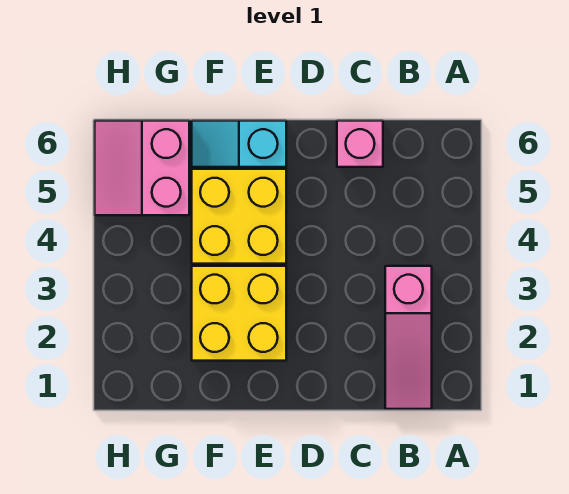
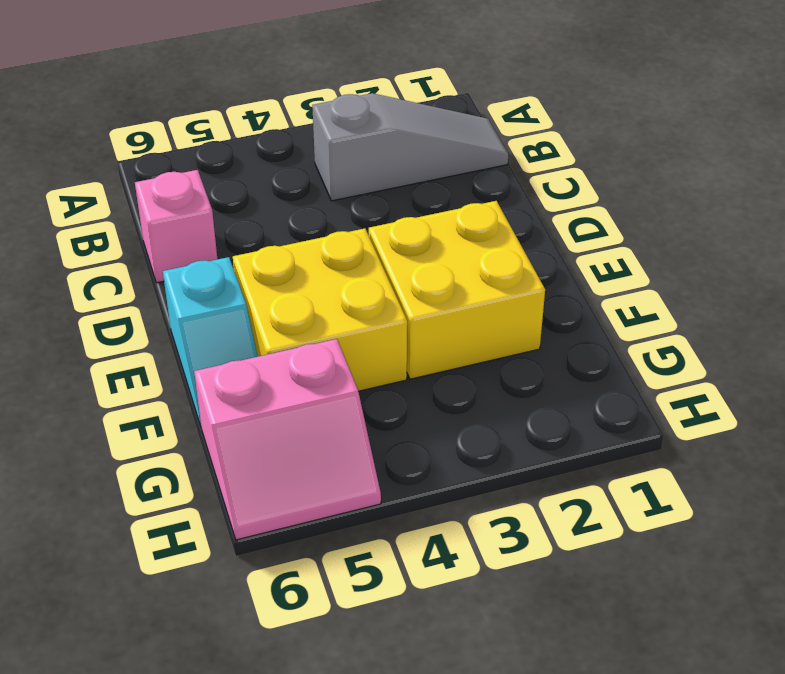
pink slope B1:B3 level 1 top 3 -> grey slope B1:B3 level 1 top 3

